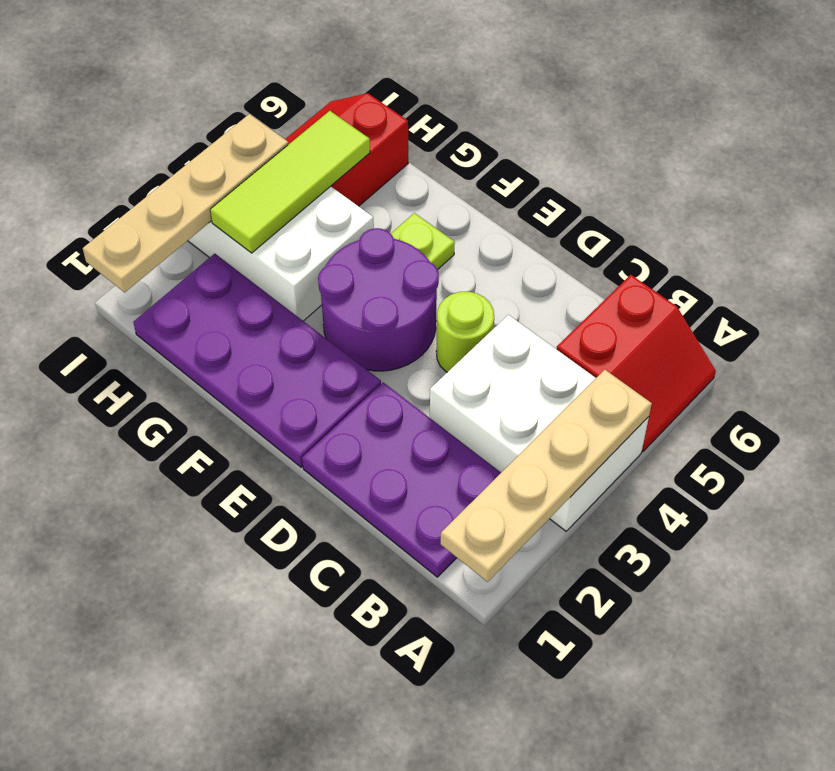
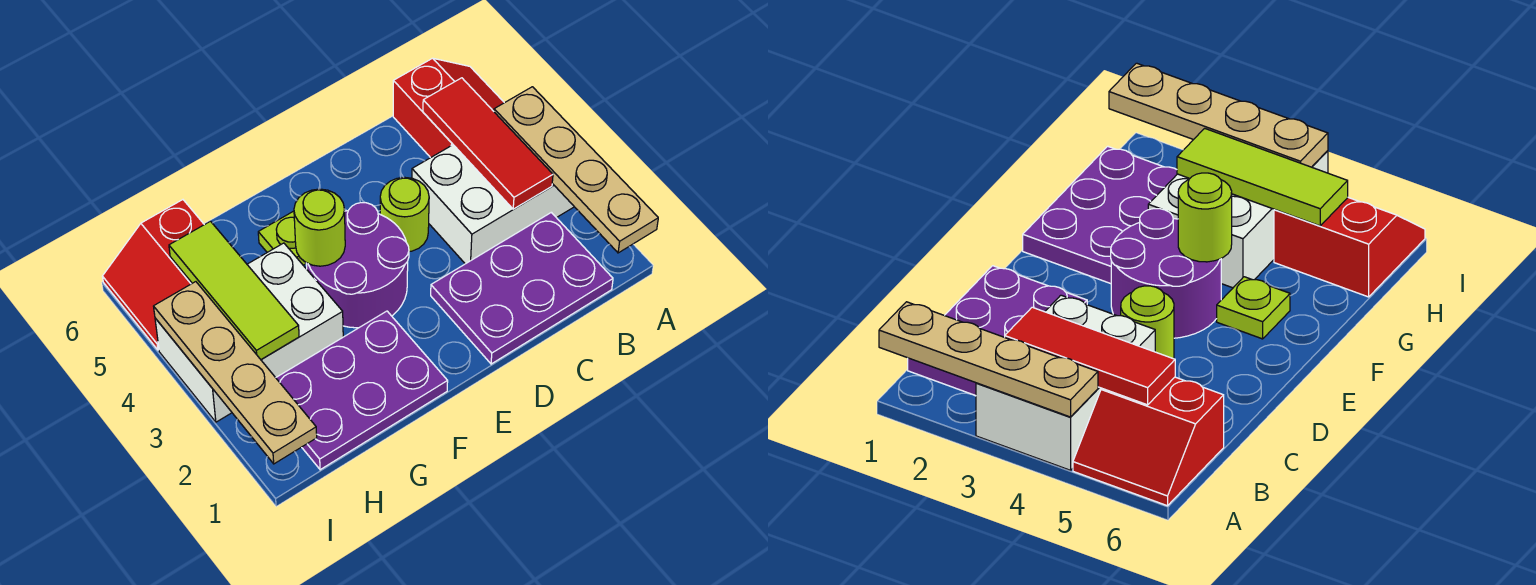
none -> red tile B3:B5 level 2
purple plate E1:H2 level 1 -> purple plate F1:H2 level 1
none -> lime round brick F4 level 2

